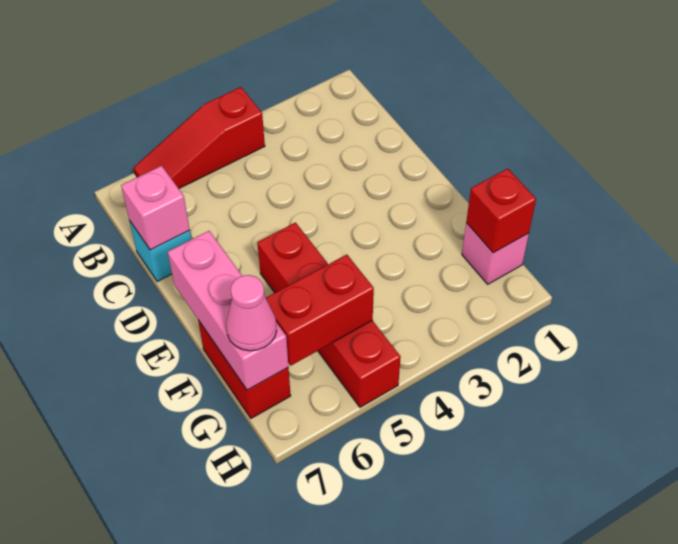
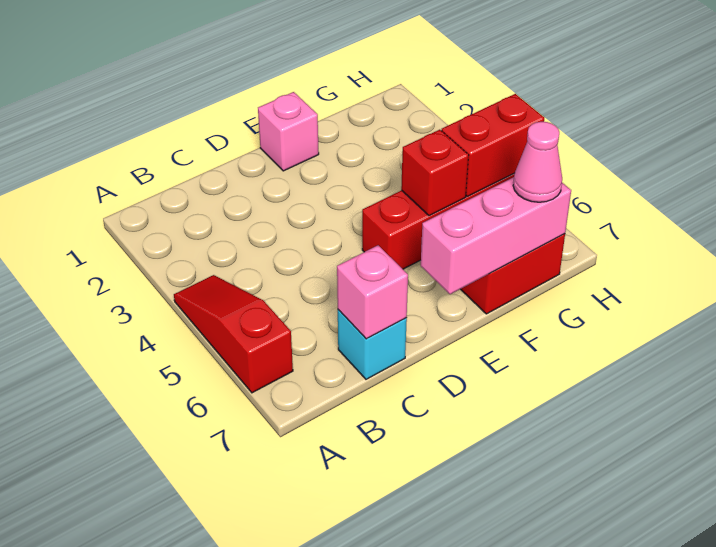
red slope A4:A6 level 1 top 4 -> red slope A4:A6 level 1 top 6
pink brick G1 level 1 -> pink brick E1 level 1
red brick G1 level 2 -> red brick F5 level 2
red brick G5:G6 level 2 -> red brick G5:H5 level 2

